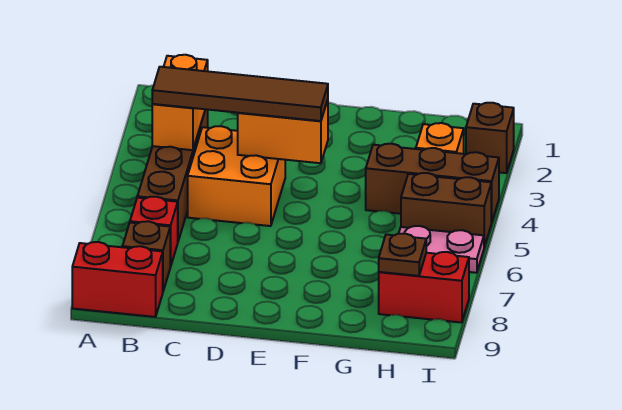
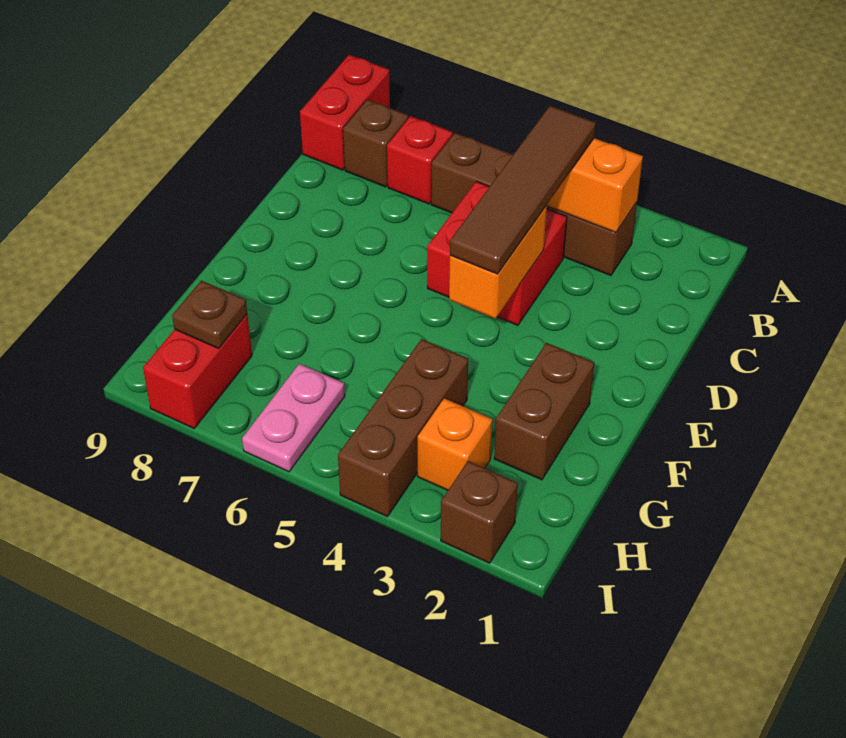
orange brick C4:D5 level 1 -> red brick C4:D5 level 1
brown brick H5:I5 level 1 -> brown brick F2:G2 level 1

